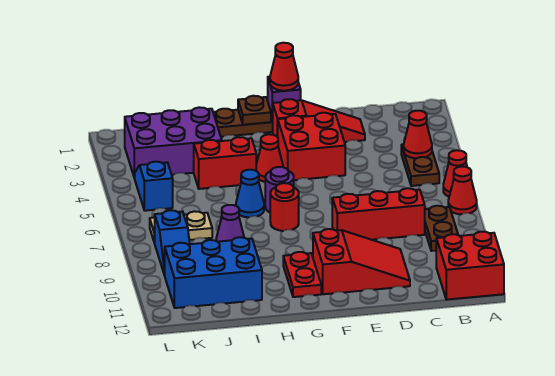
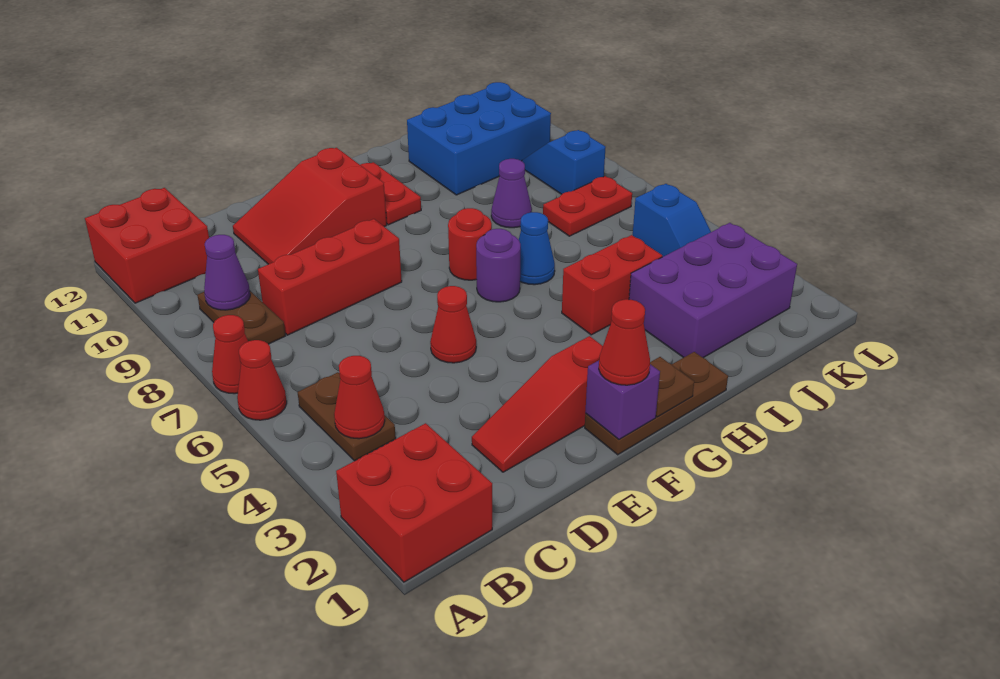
none -> purple cone B9 level 2
red brick E3:F4 level 1 -> red brick A1:B2 level 1
red cone G4 level 1 -> red cone E5 level 1
tan plate J7:K7 level 1 -> red plate J7:K7 level 1

